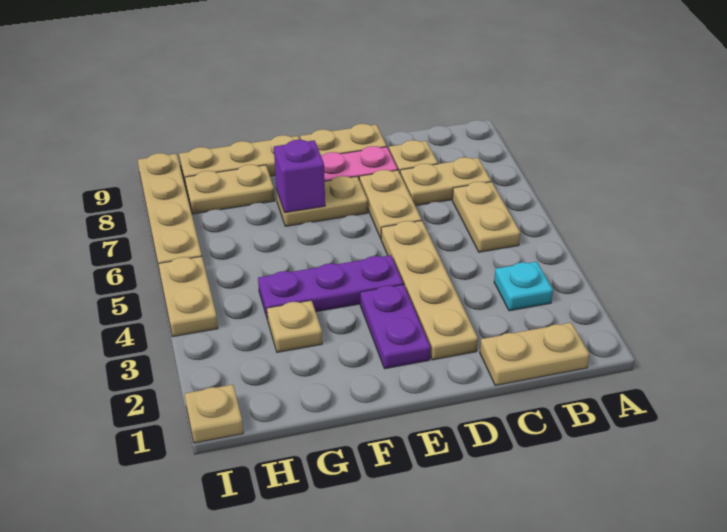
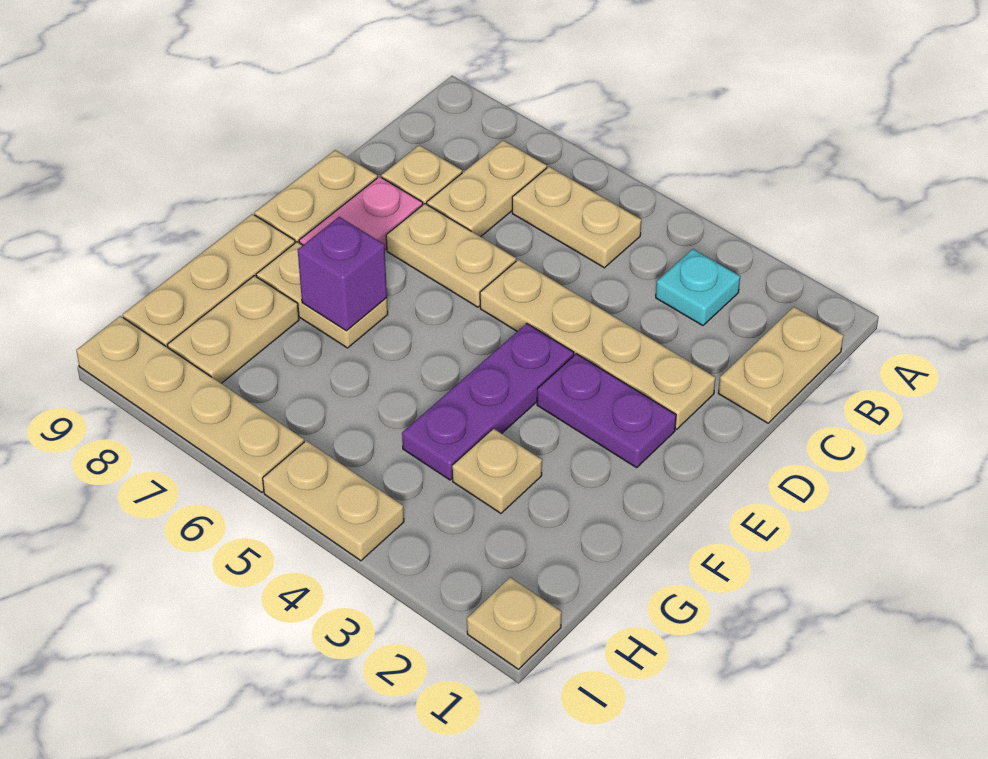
tan plate E7:F7 level 1 -> tan plate F7:F8 level 1

